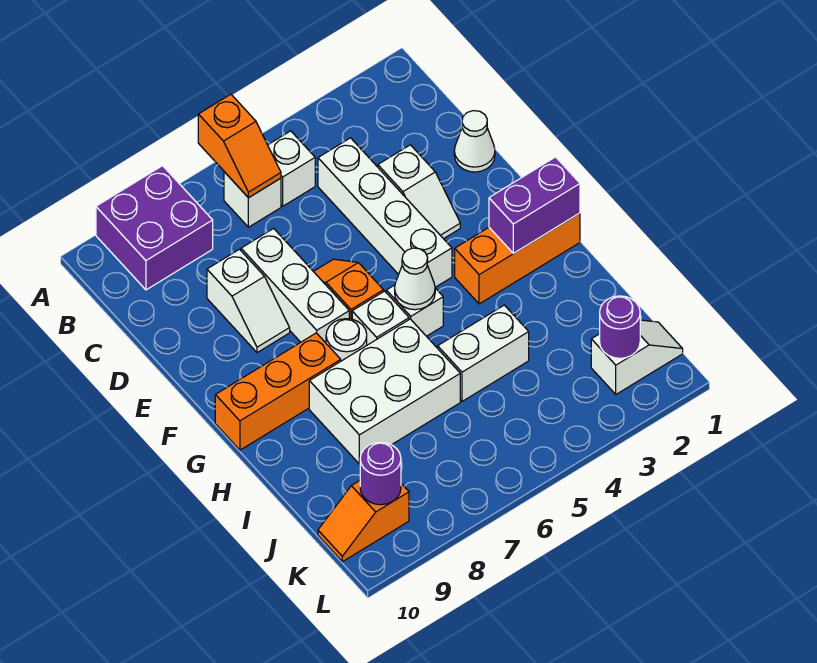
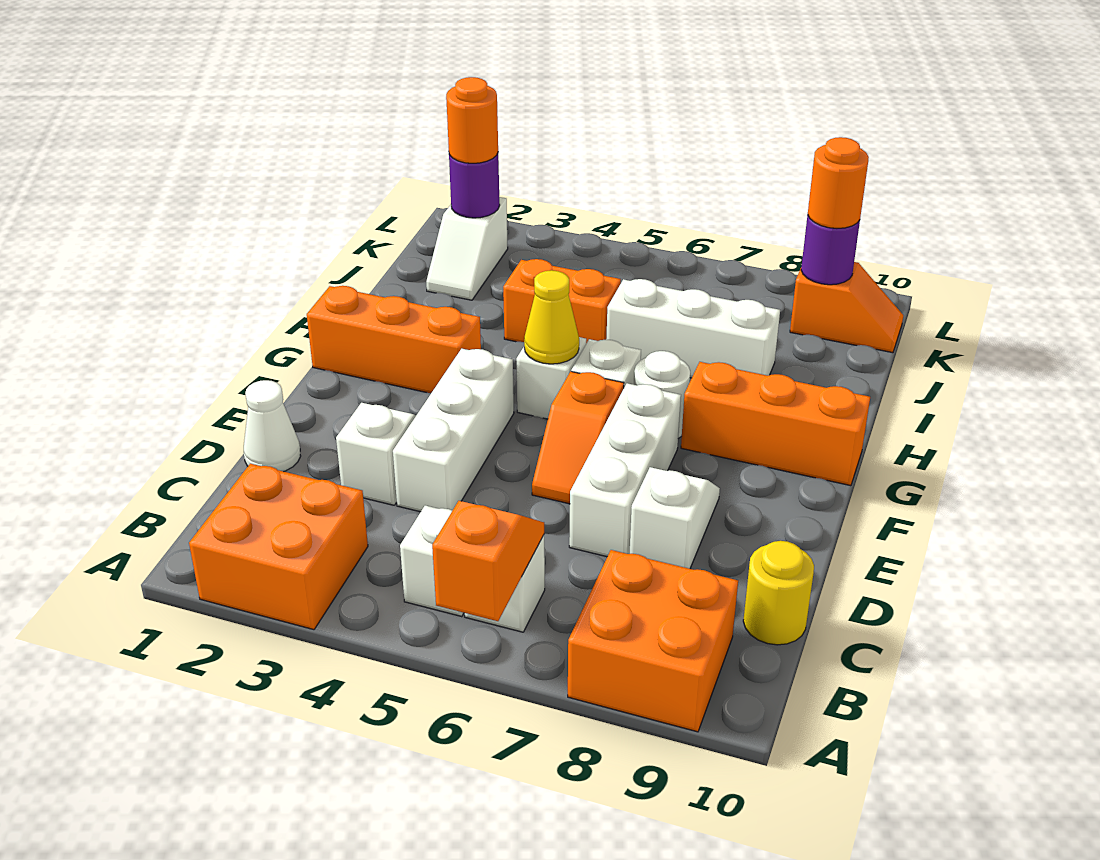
none -> orange brick A2:B3 level 1
purple brick A8:B9 level 1 -> orange brick A8:B9 level 1
white brick C4:F4 level 1 -> white brick D4:F4 level 1
none -> yellow round brick C10 level 1
purple brick G1:G2 level 2 -> none
white cone G5 level 2 -> yellow cone G5 level 2
white brick H6:I8 level 1 -> white brick I6:I8 level 1
white brick I4:I5 level 1 -> orange brick I4:I5 level 1
white slope K1:K2 level 1 top 2 -> white slope J2:K2 level 1 top K
none -> orange round brick K2 level 3
none -> orange round brick K9 level 3

